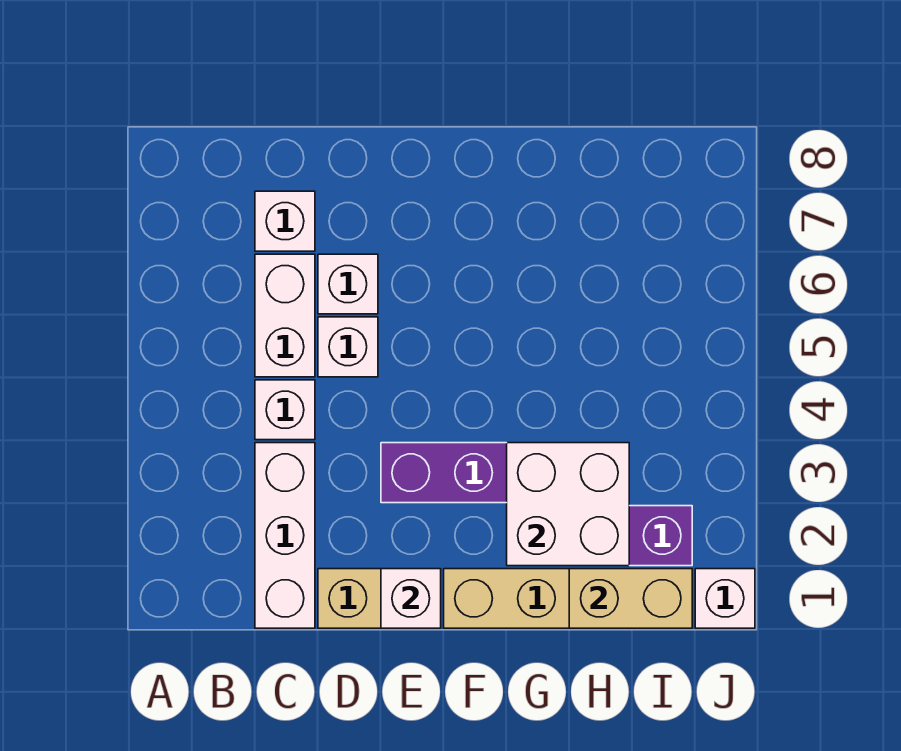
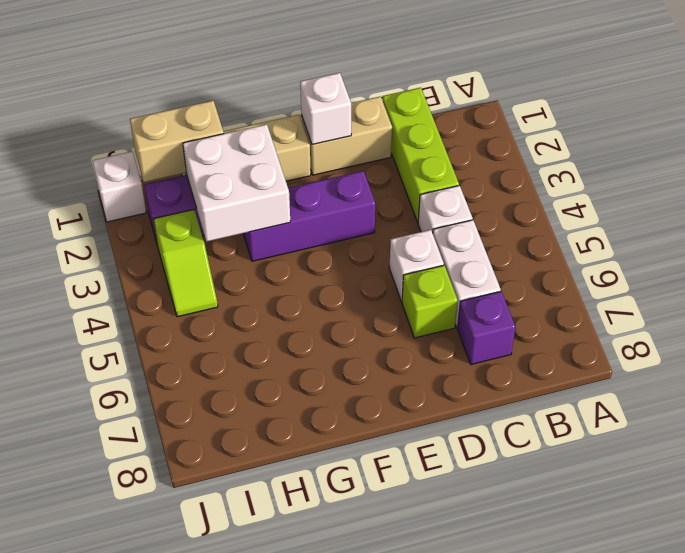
white brick C1:C3 level 1 -> lime brick C1:C3 level 1
white brick C7 level 1 -> purple brick C7 level 1
white brick D6 level 1 -> lime brick D6 level 1
none -> lime slope I3:I4 level 1 top 3

